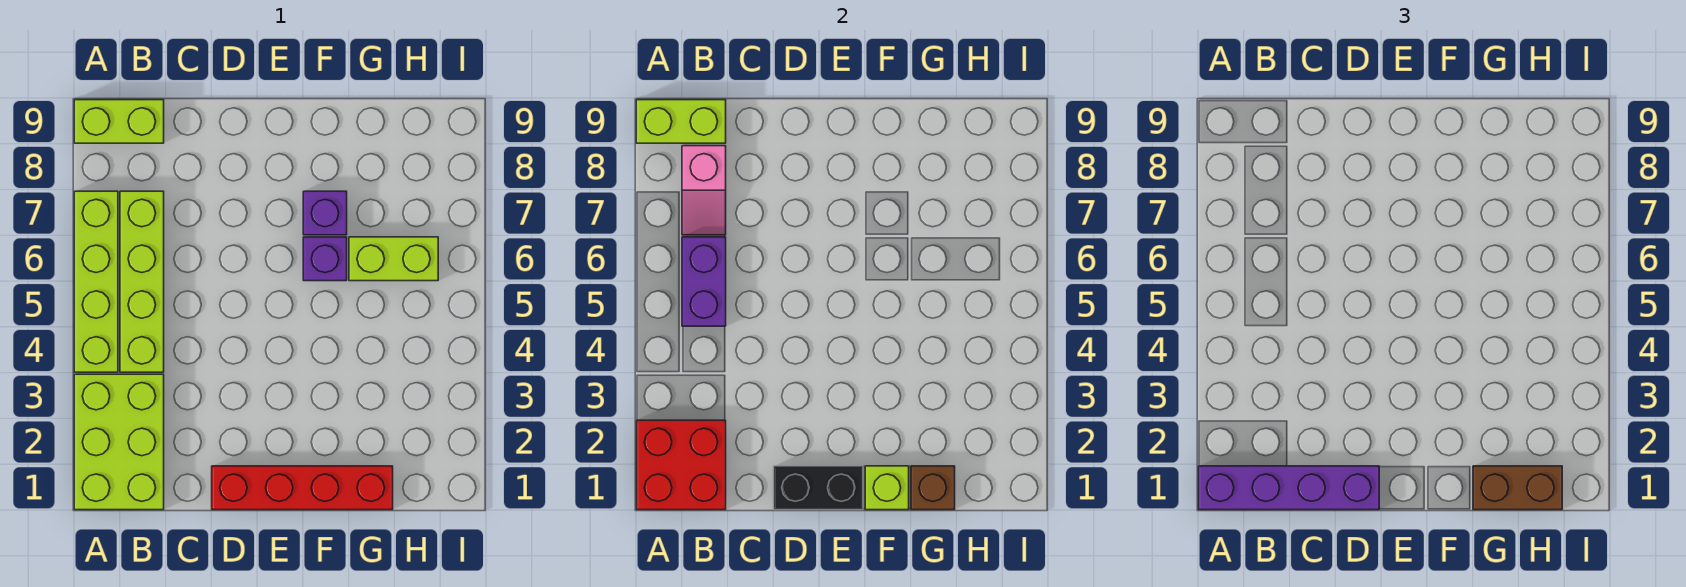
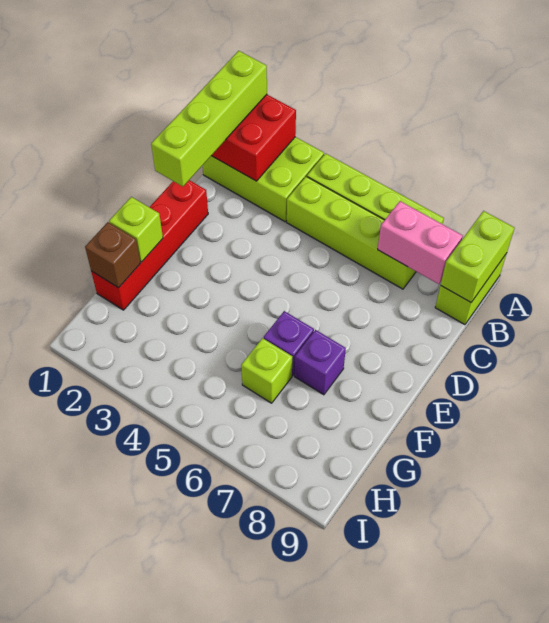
purple brick A1:D1 level 3 -> lime brick A1:D1 level 3
purple brick B5:B6 level 2 -> none
pink slope B7:B8 level 2 top 8 -> pink brick B7:B8 level 2
black brick D1:E1 level 2 -> none
brown brick G1:H1 level 3 -> none
lime brick G6:H6 level 1 -> lime brick G6 level 1

